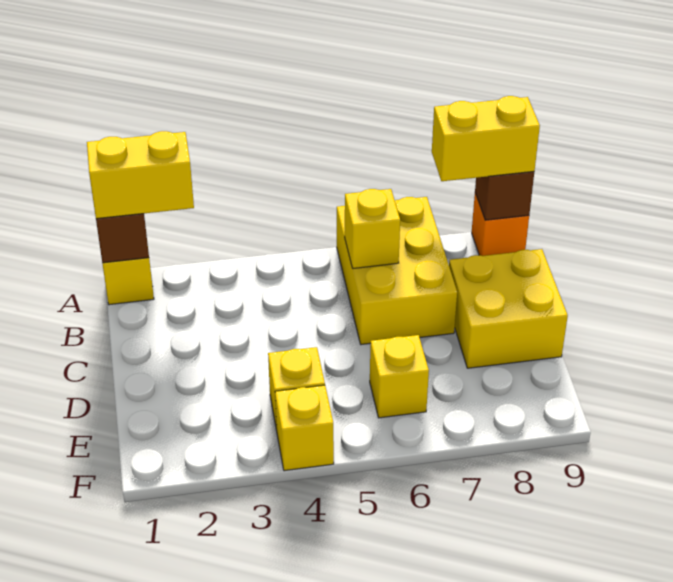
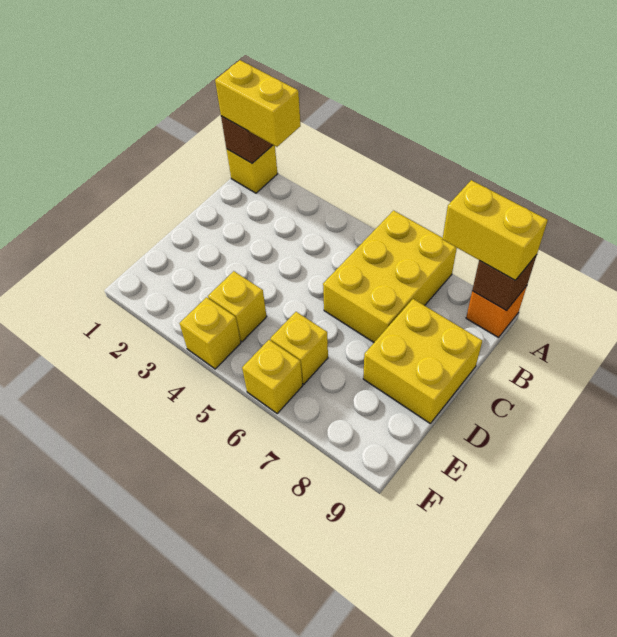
yellow brick B6 level 2 -> yellow brick F6 level 1

